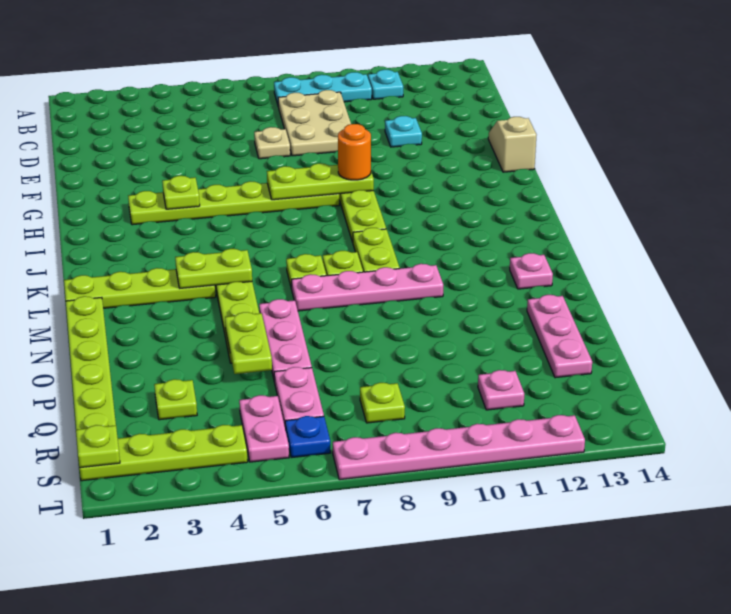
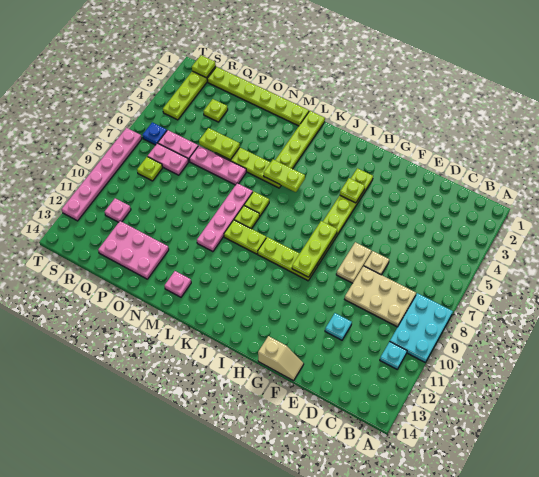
cyan plate B8:B10 level 1 -> cyan plate A8:B10 level 1
none -> tan plate F7:F8 level 1
orange round brick H9 level 3 -> none
lime plate L4:L5 level 2 -> lime plate K5:L5 level 2
pink plate O13:Q13 level 1 -> pink plate O12:Q13 level 1
pink plate R5:S5 level 1 -> pink plate Q7:R7 level 1

